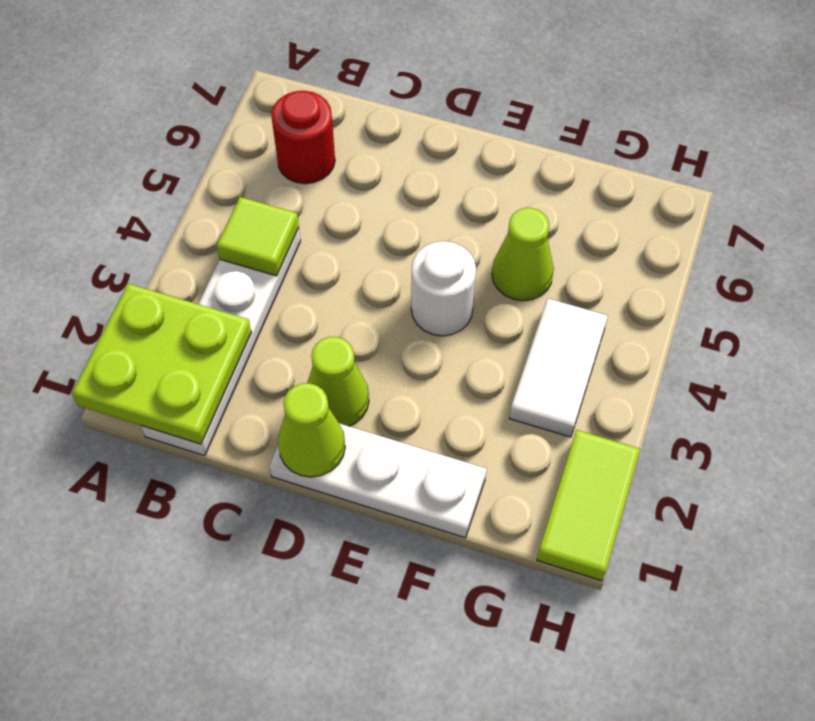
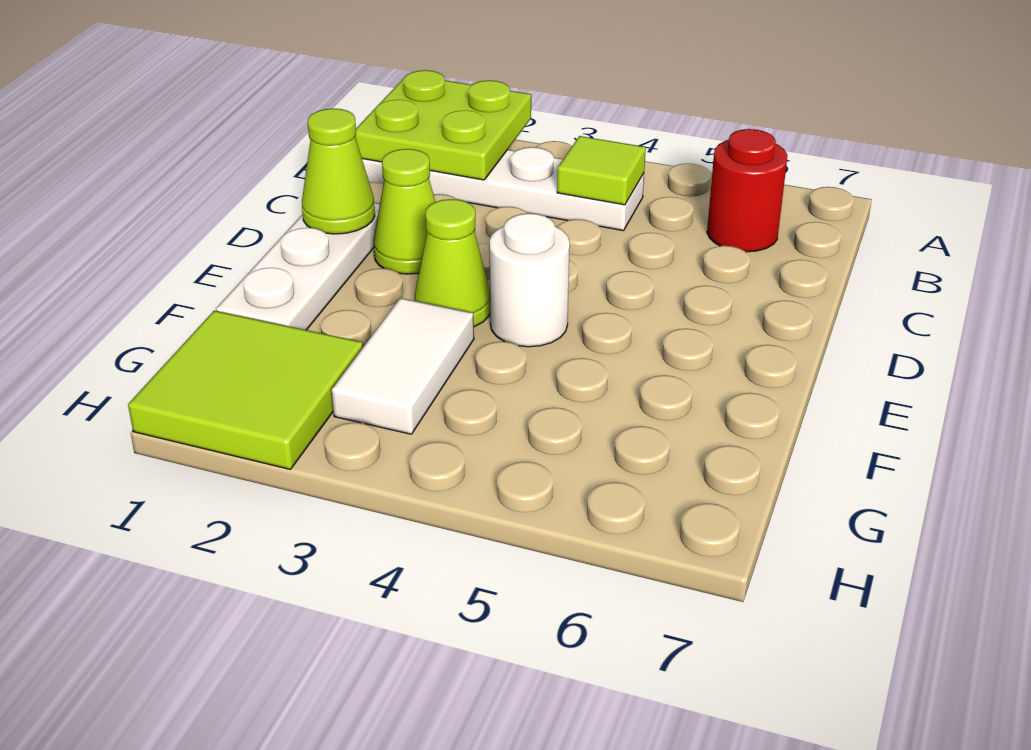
lime cone F5 level 1 -> lime cone E3 level 1
white tile G3:G4 level 1 -> white tile F3:G3 level 1
lime tile H1:H2 level 1 -> lime tile G1:H2 level 1

